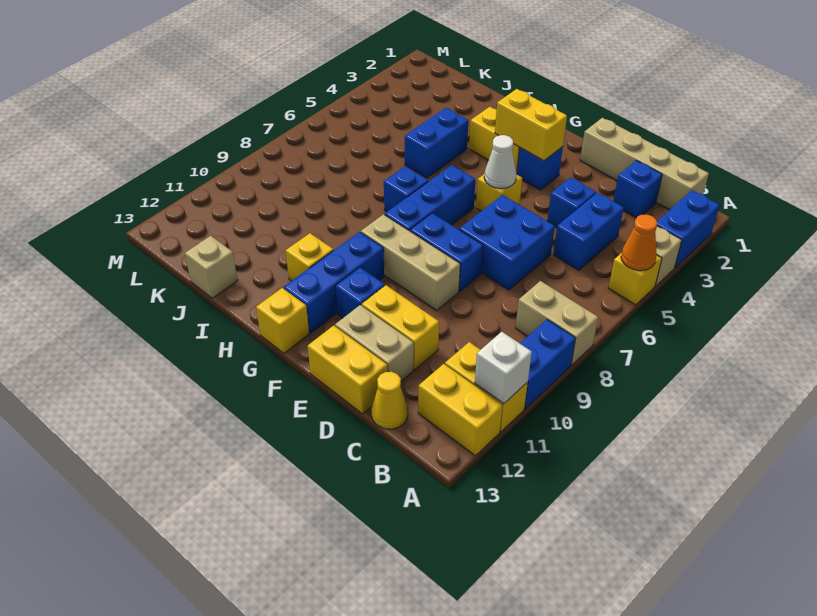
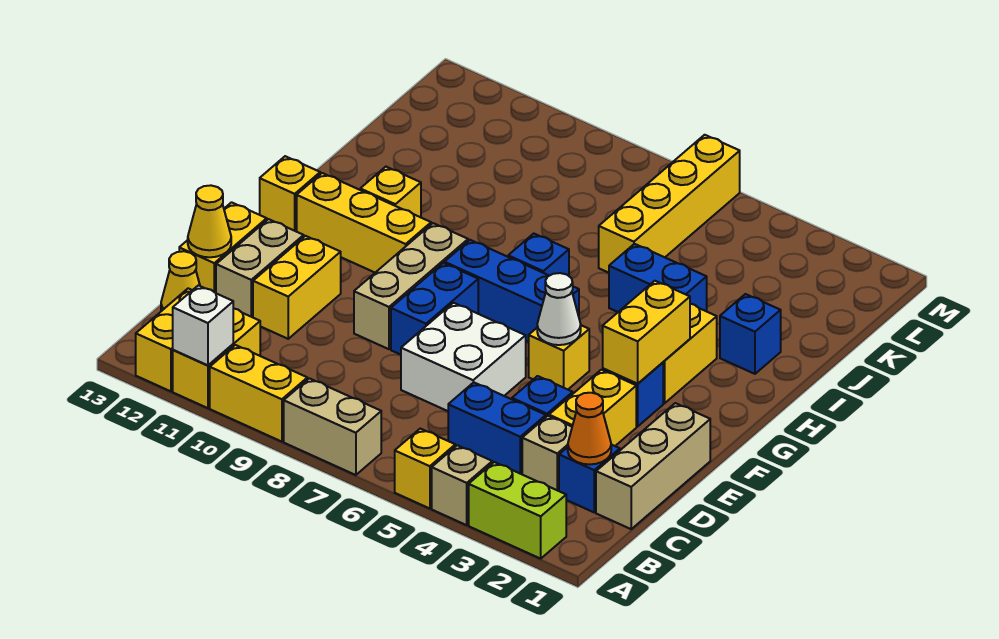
blue brick A2:A3 level 1 -> lime brick A2:A3 level 1
orange cone A5 level 2 -> orange cone C2 level 2
tan brick A8:B8 level 1 -> tan brick A7:A8 level 1
blue brick A9:A10 level 1 -> yellow brick A9:A10 level 1
tan brick B1:E1 level 1 -> tan brick C1:E1 level 1
none -> yellow brick D3:E3 level 1
blue brick D6:E7 level 1 -> white brick D6:E7 level 1
none -> yellow cone D13 level 2
blue brick F11 level 1 -> blue brick I2 level 1
blue brick G10:G12 level 1 -> yellow brick G10:G12 level 1
none -> yellow brick J6:M6 level 1
tan brick J13 level 1 -> tan brick C3 level 1

